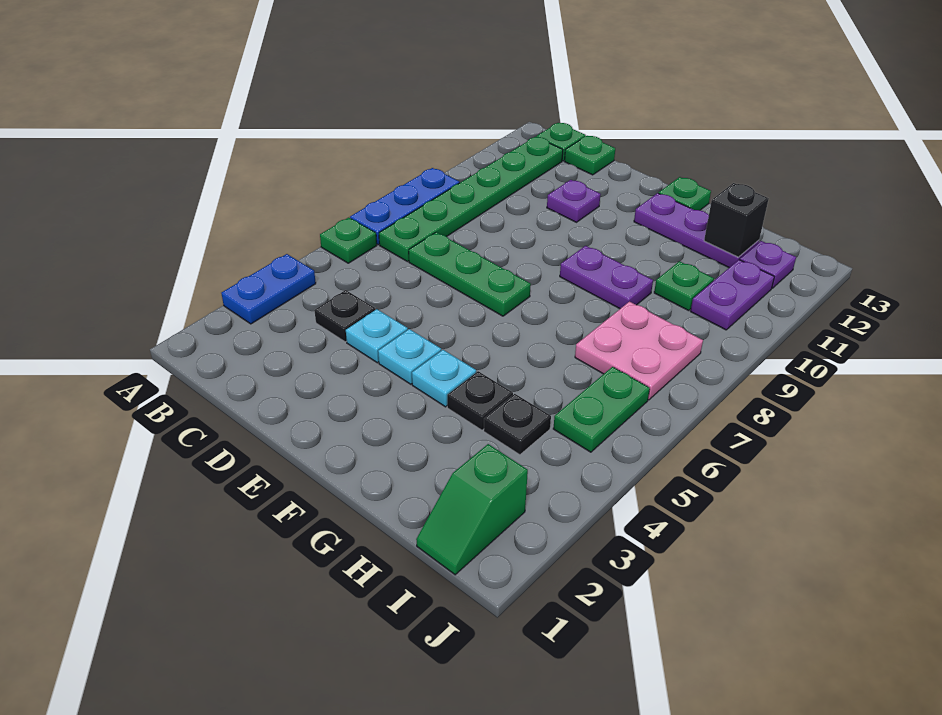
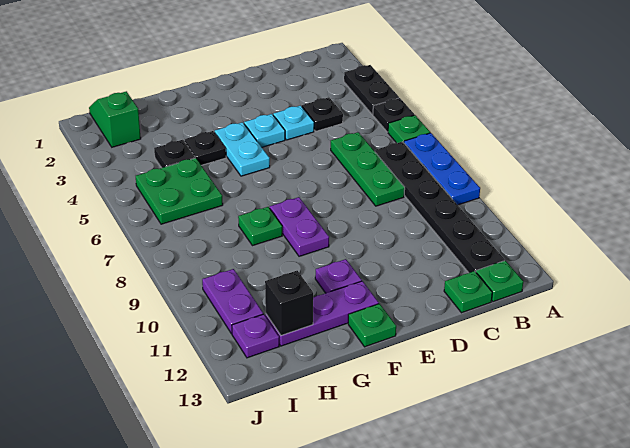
blue plate A3:A4 level 1 -> black plate A3:A4 level 1
none -> black plate A5 level 1
green plate B7:B12 level 1 -> black plate B7:B12 level 1
green plate C7:E7 level 1 -> green plate C6:C8 level 1
purple plate D11 level 1 -> purple plate F11 level 1
cyan plate F4 level 1 -> cyan plate F4:F5 level 1
purple plate F9:G9 level 1 -> purple plate F8:F9 level 1
pink plate H7:I8 level 1 -> none
green plate H10 level 1 -> green plate G8 level 1
green plate I5:I6 level 1 -> green plate H5:I6 level 1

